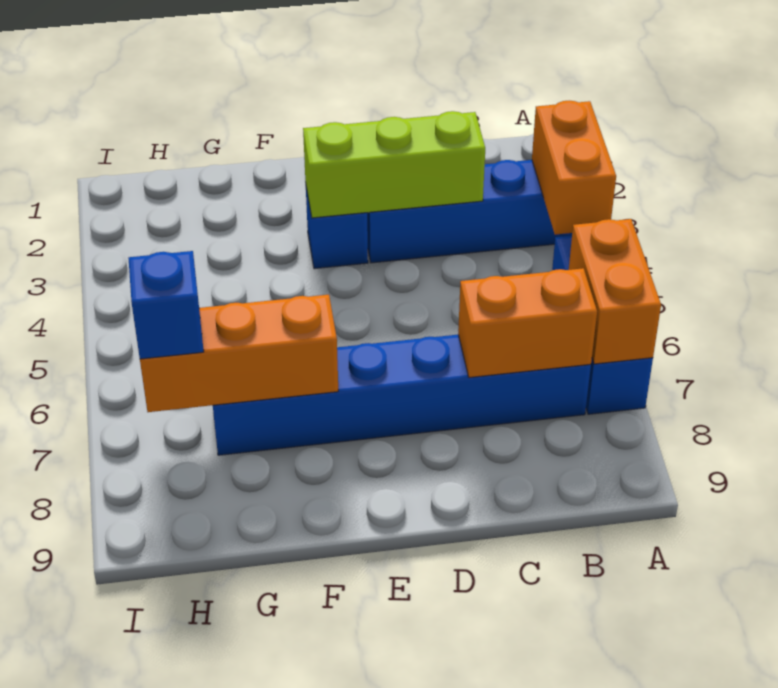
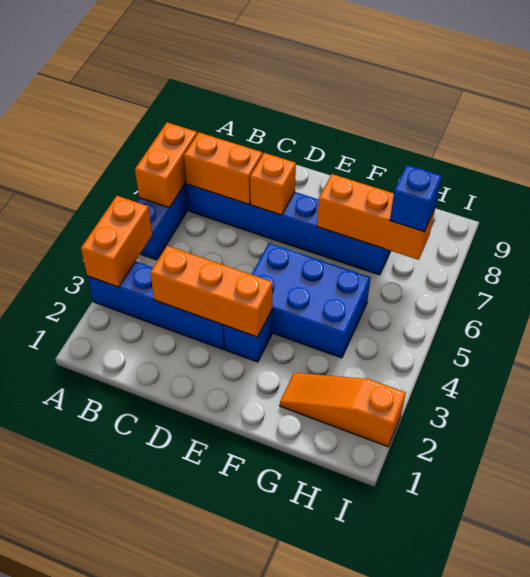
lime brick C3:E3 level 2 -> orange brick C3:E3 level 2
none -> orange brick D7 level 2
none -> blue brick E4:G5 level 1
none -> orange slope G2:I2 level 1 top I

